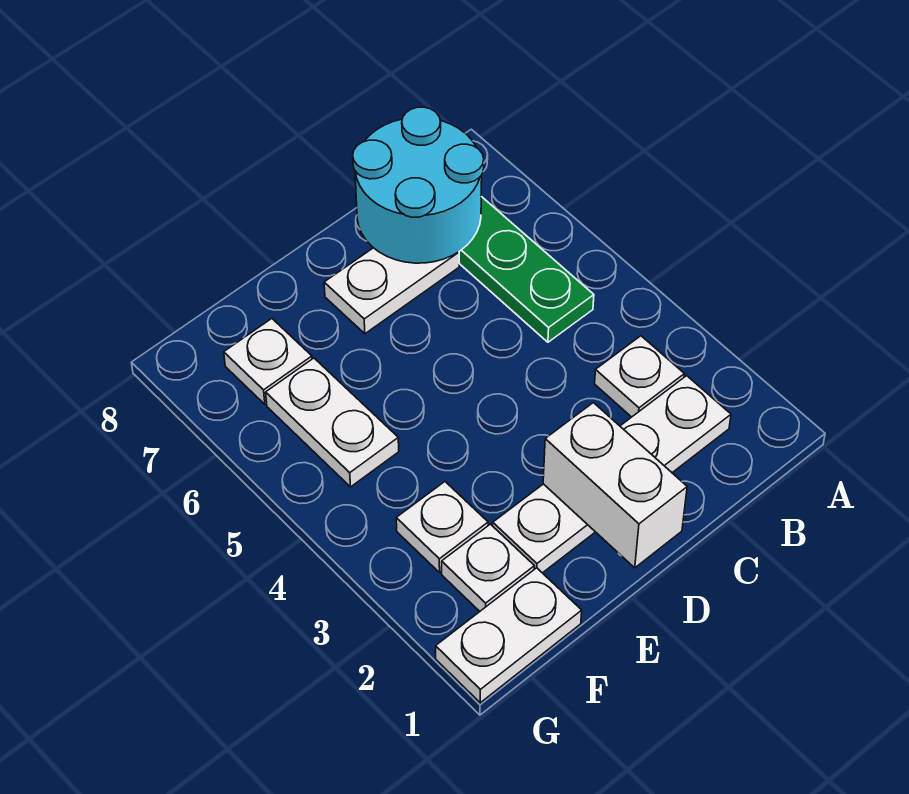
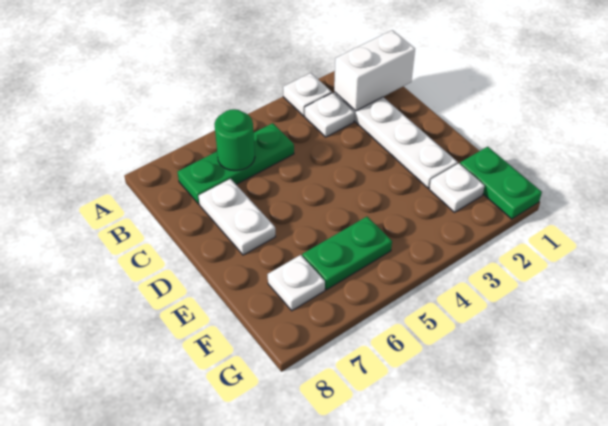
none -> green round brick B6 level 2
cyan round brick B7:C8 level 2 -> none
white brick D1:D2 level 2 -> white brick B1:B2 level 2
white plate F1:G1 level 1 -> green plate F1:G1 level 1
white plate F3 level 1 -> white plate A3 level 1
white plate F5:F6 level 1 -> green plate F5:F6 level 1

